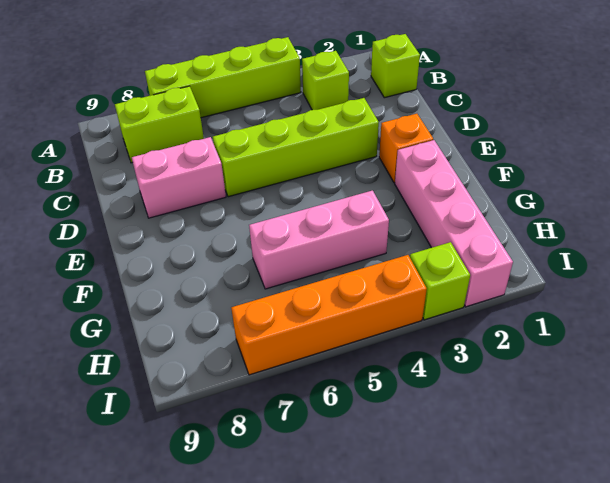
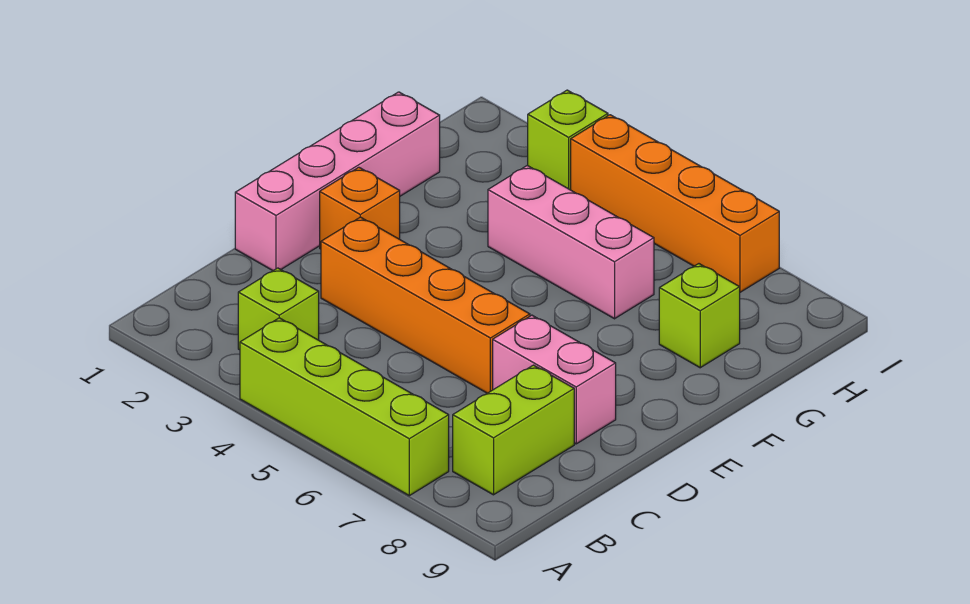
lime brick B1 level 1 -> lime brick G8 level 1
lime brick B7:B8 level 1 -> lime brick B8:C8 level 1
lime brick D3:D6 level 1 -> orange brick D3:D6 level 1
pink brick F2:I2 level 1 -> pink brick D1:G1 level 1

